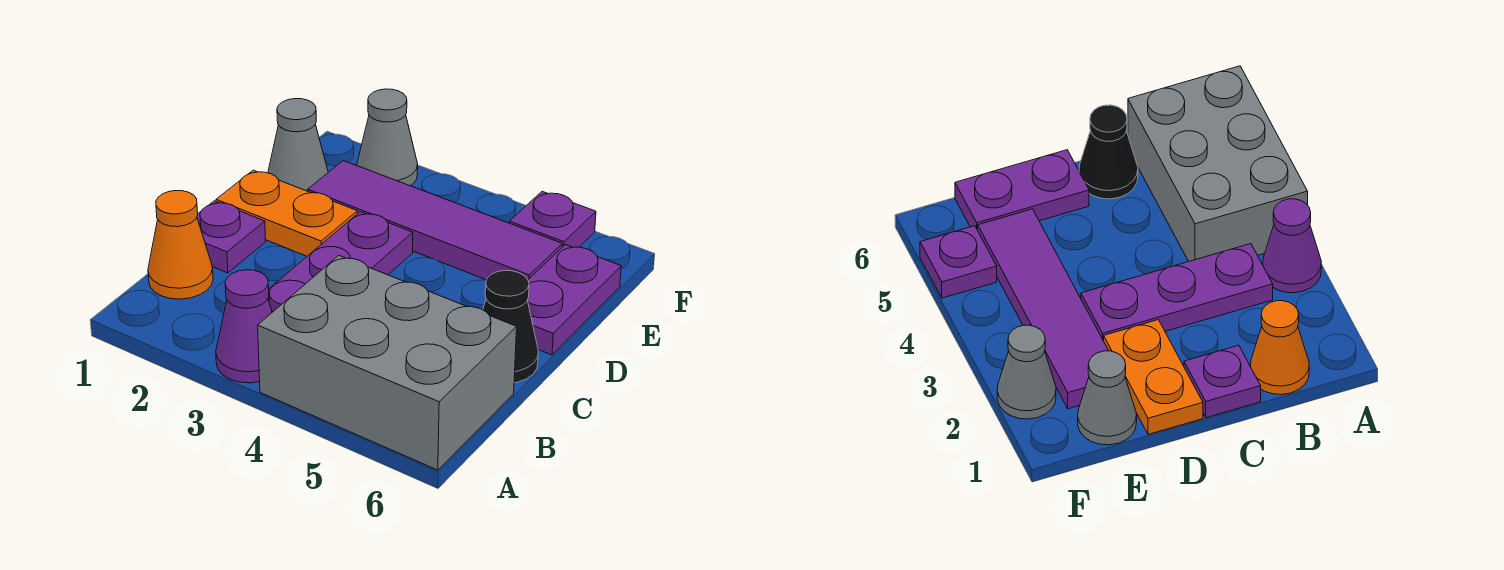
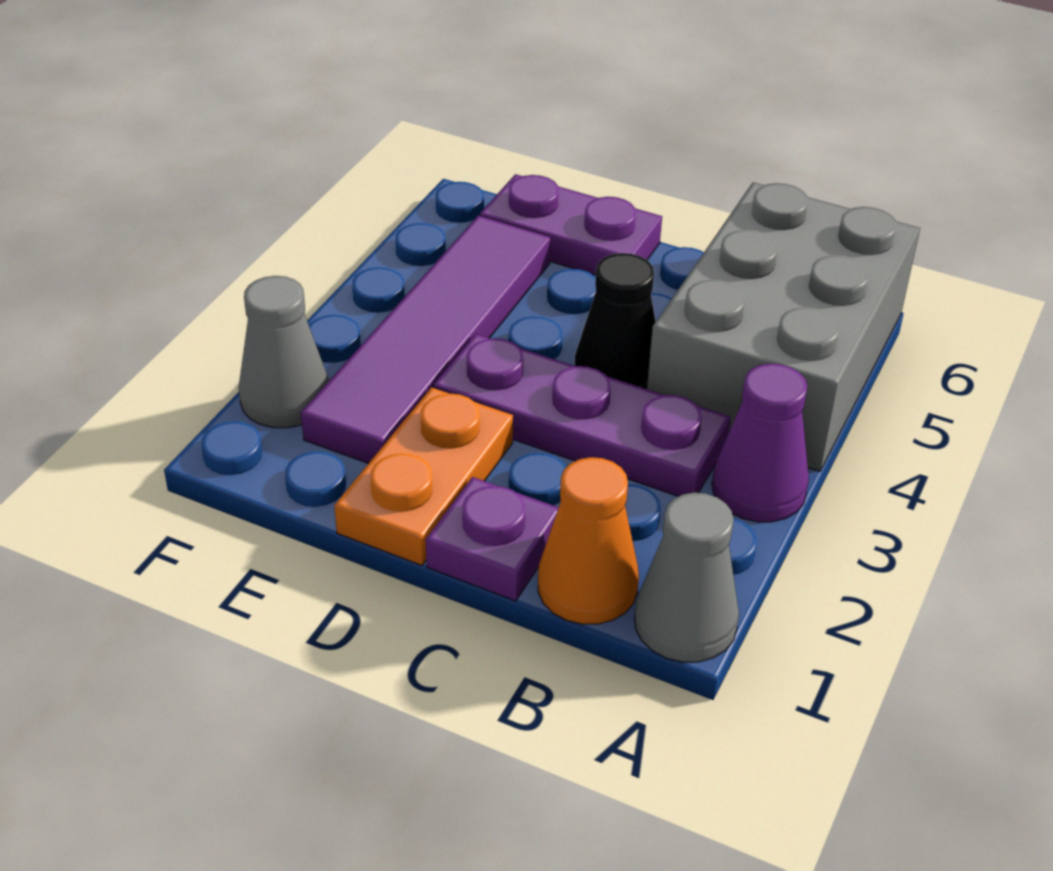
black cone C6 level 1 -> black cone C4 level 1
grey cone E1 level 1 -> grey cone A1 level 1
purple plate F5 level 1 -> none

